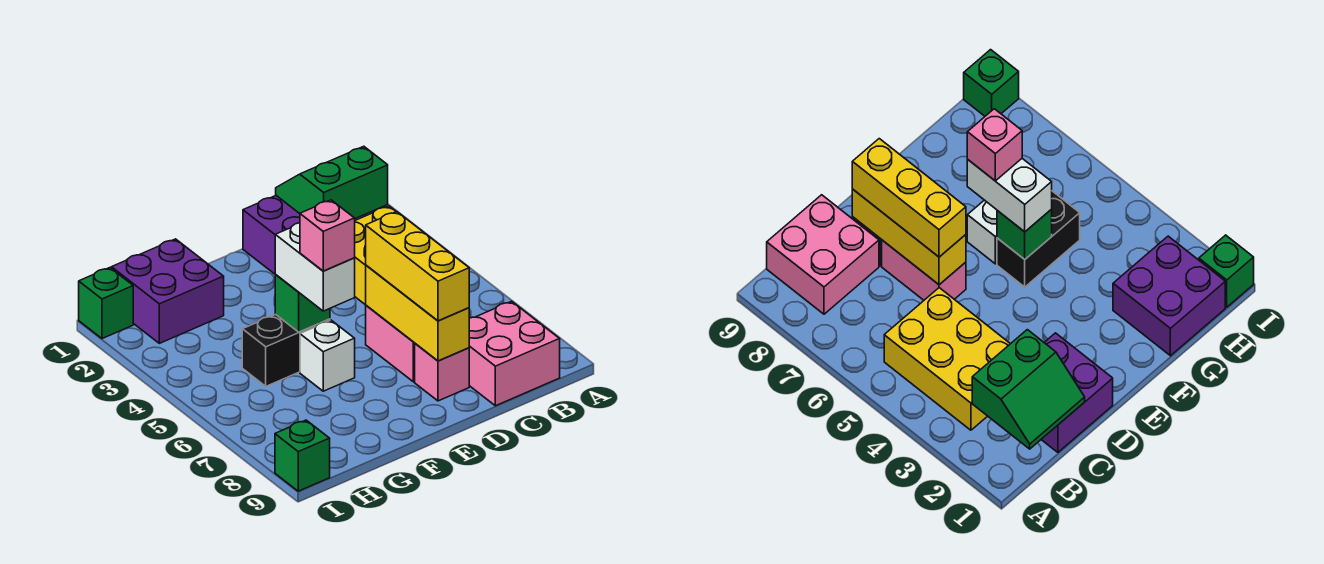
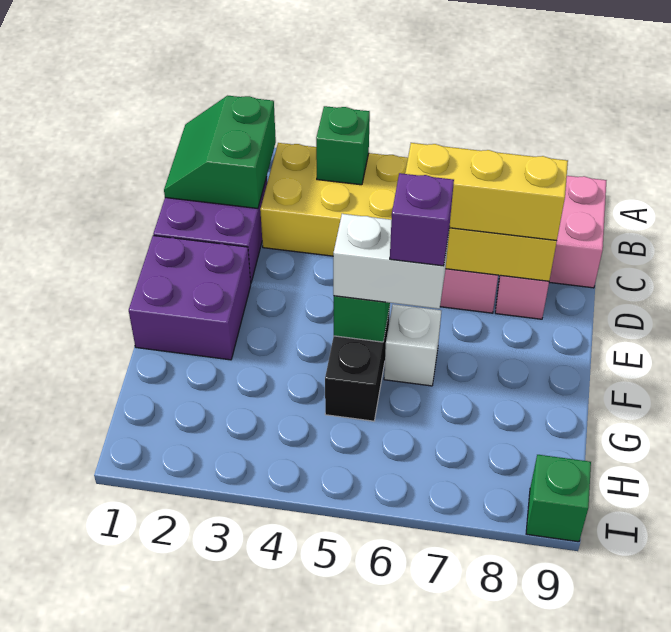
pink brick F6 level 4 -> purple brick F6 level 4
purple brick G1:H2 level 1 -> purple brick E1:F2 level 1
green brick I1 level 1 -> green brick B4 level 2

